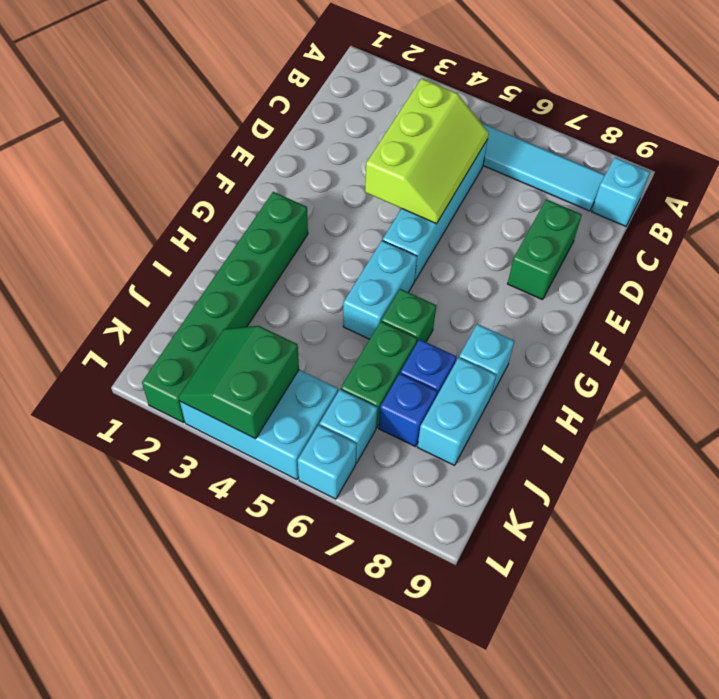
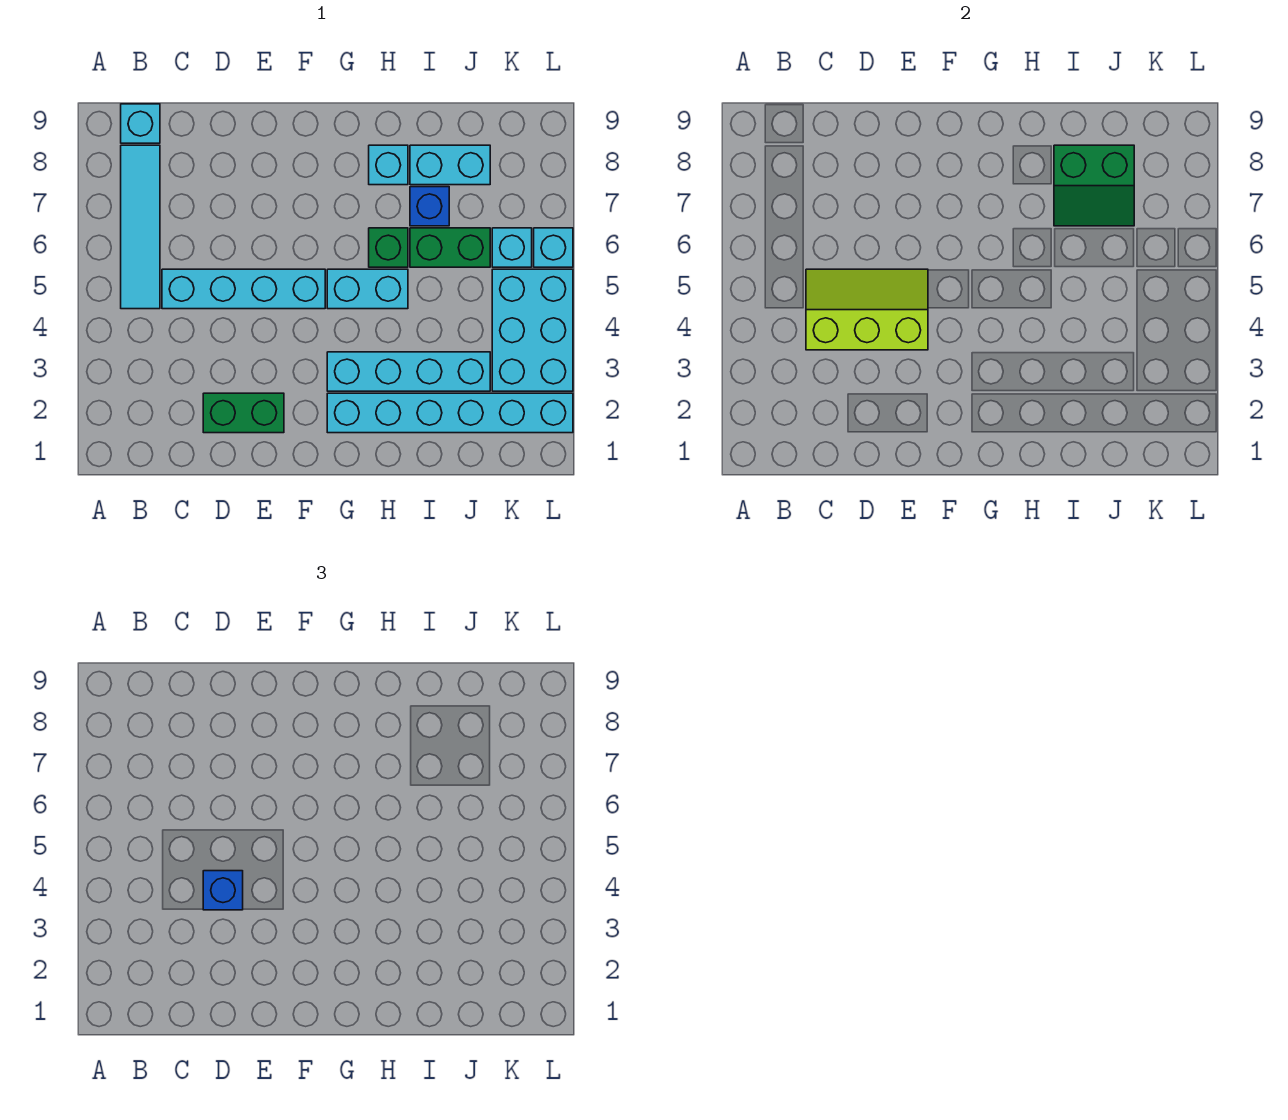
green brick D8:E8 level 1 -> green brick D2:E2 level 1
green brick G2:L2 level 1 -> cyan brick G2:L2 level 1
none -> cyan brick G3:J3 level 1
blue brick J7 level 1 -> blue brick D4 level 3
green slope K3:L4 level 2 top 4 -> green slope I7:J8 level 2 top 8

